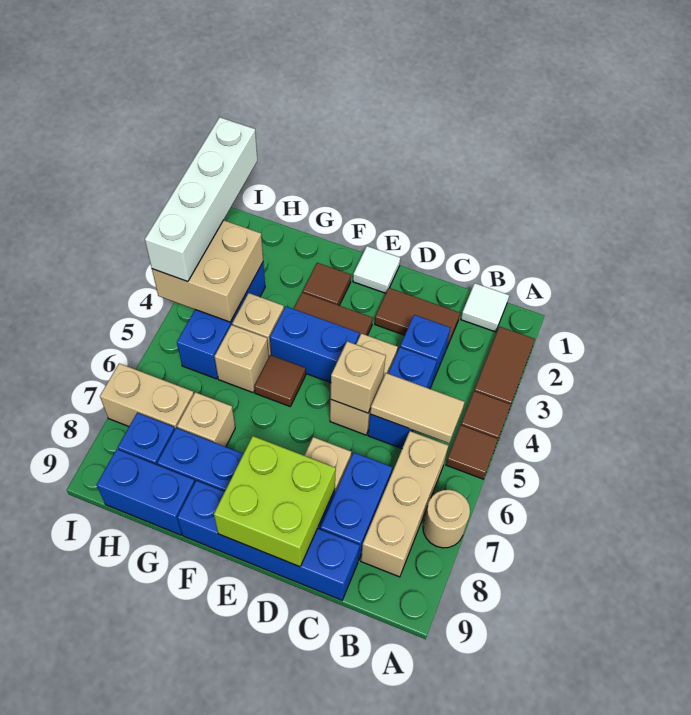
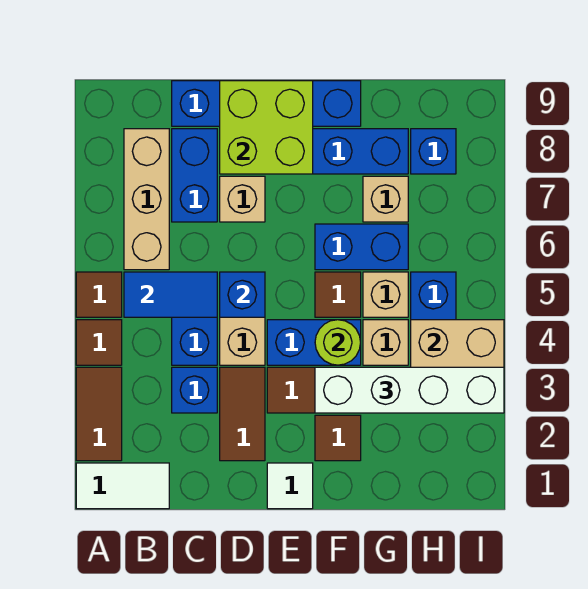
tan round brick A7 level 1 -> none
white tile B1 level 1 -> white tile A1:B1 level 1
tan tile B5:C5 level 2 -> blue tile B5:C5 level 2
brown tile C2:D2 level 1 -> brown tile D2:D3 level 1
tan brick D5 level 2 -> blue brick D5 level 2
none -> lime round brick F4 level 2
blue brick G9:H9 level 1 -> blue brick F6:G6 level 1
tan brick H7:I7 level 1 -> none
white brick I1:I4 level 3 -> white brick F3:I3 level 3

